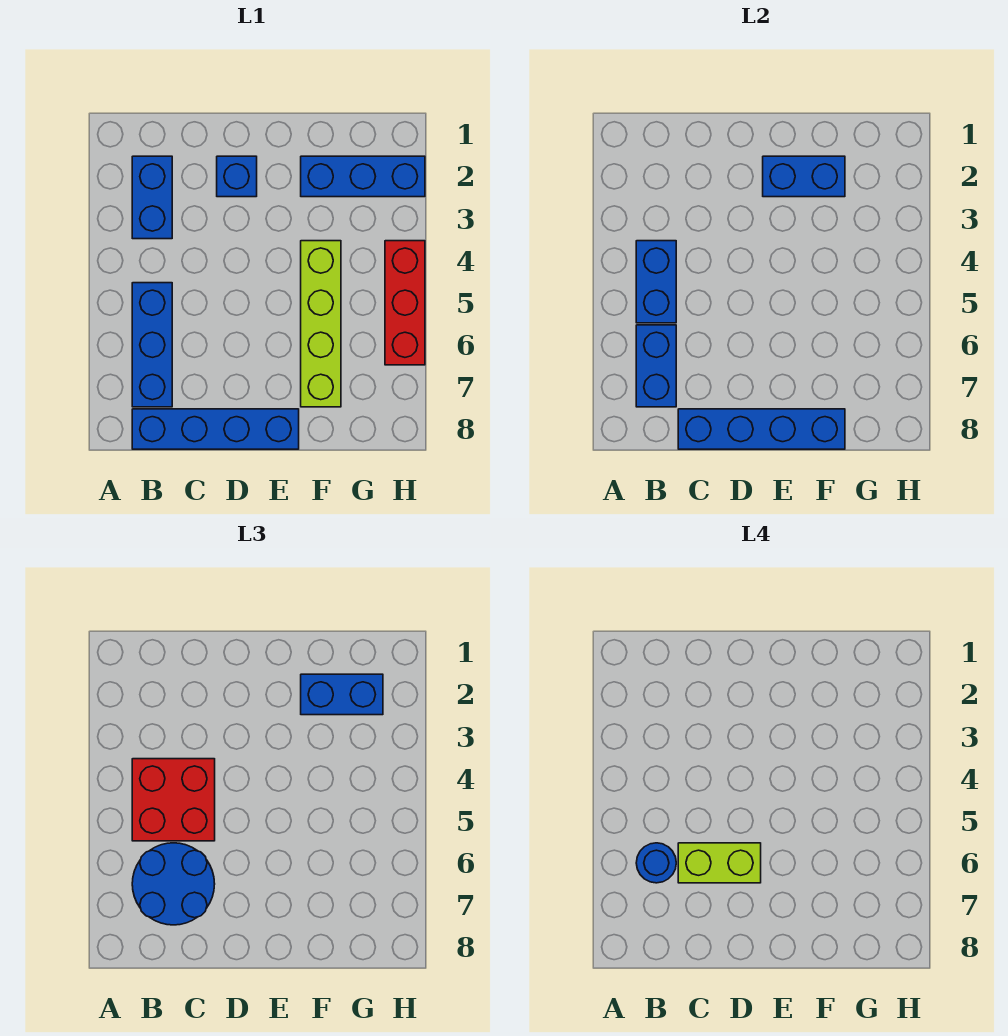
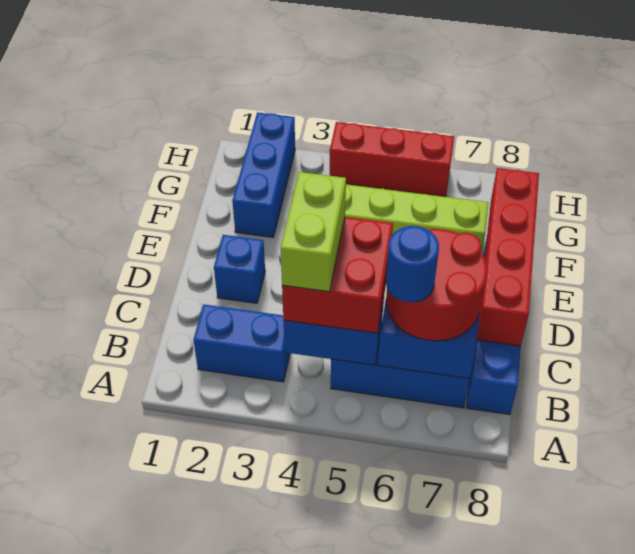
blue round brick B6:C7 level 3 -> red round brick B6:C7 level 3
lime brick C6:D6 level 4 -> lime brick B4:C4 level 4
blue brick C8:F8 level 2 -> red brick C8:F8 level 2
blue brick E2:F2 level 2 -> none
blue brick F2:G2 level 3 -> none

